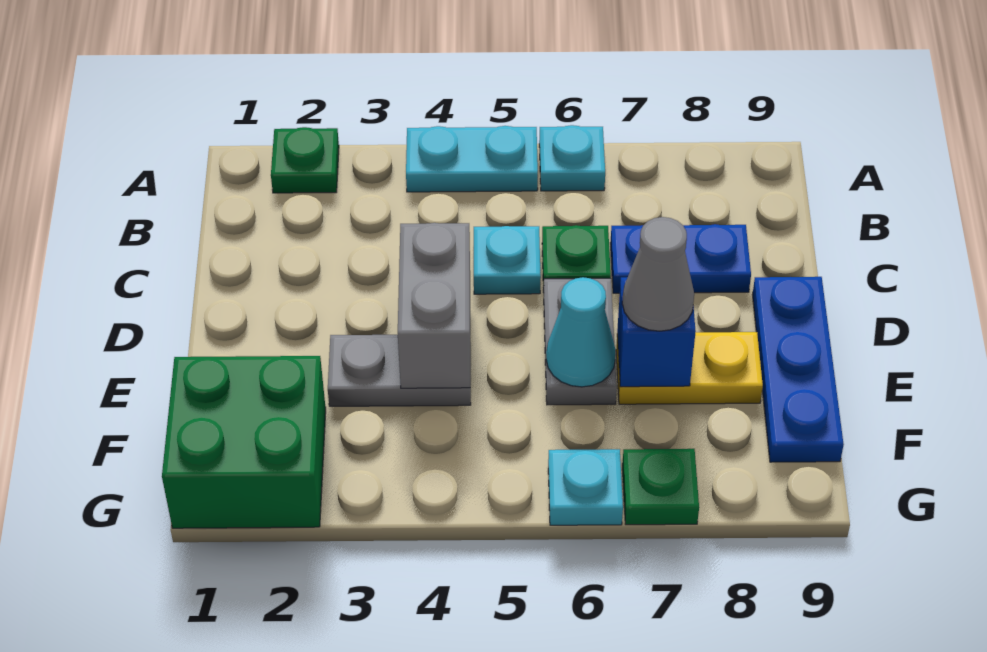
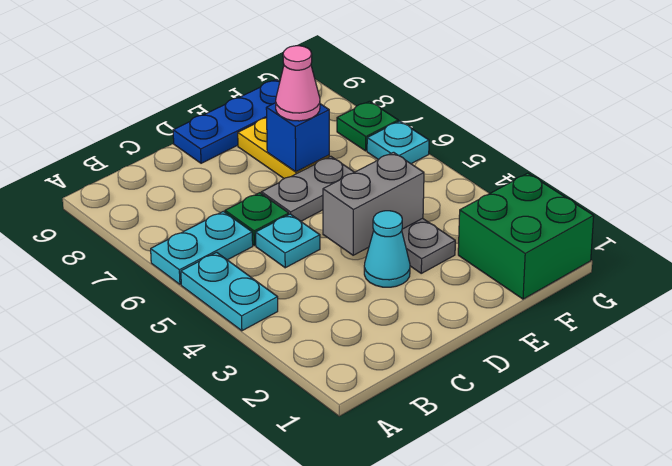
green plate A2 level 1 -> none
cyan plate A6 level 1 -> cyan plate A6:B6 level 1
blue plate C7:C8 level 1 -> none
cyan cone E6 level 2 -> cyan cone D3 level 1
grey cone E7 level 3 -> pink cone E7 level 3

